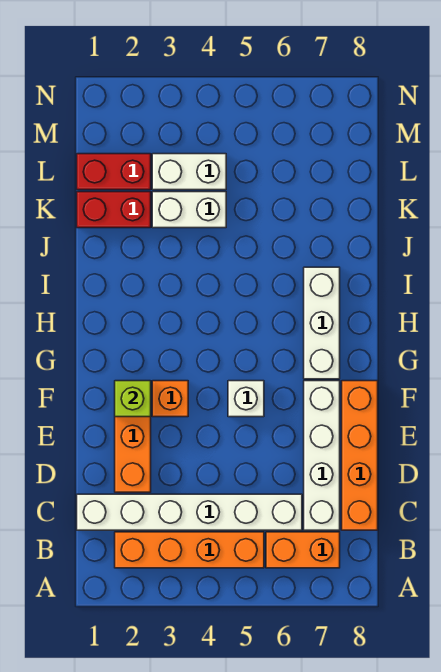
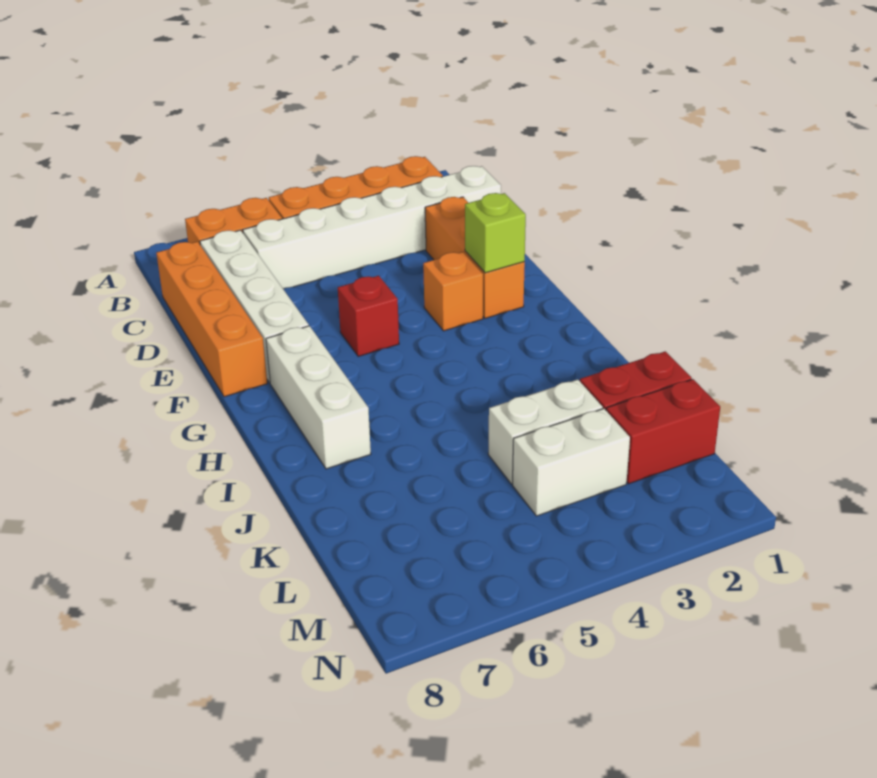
white brick F5 level 1 -> red brick F5 level 1

